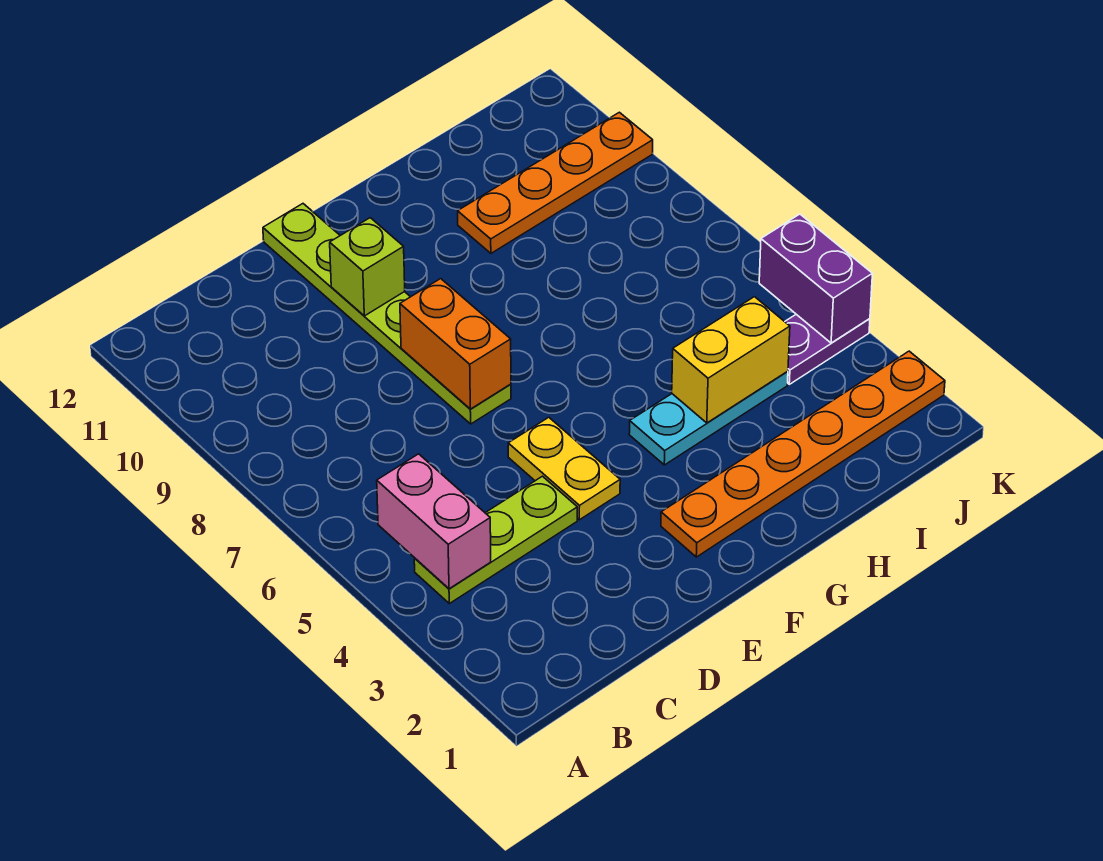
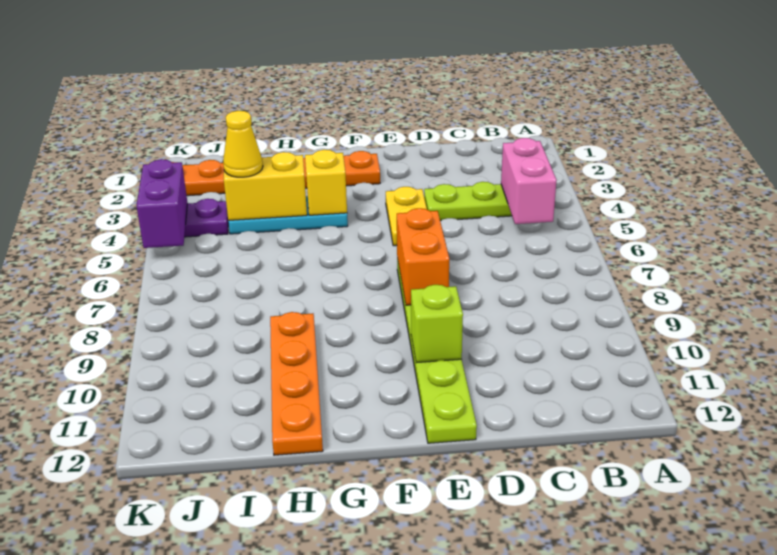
none -> yellow brick G4 level 2
orange plate H10:K10 level 1 -> orange plate H9:H12 level 1
none -> yellow cone I4 level 3

